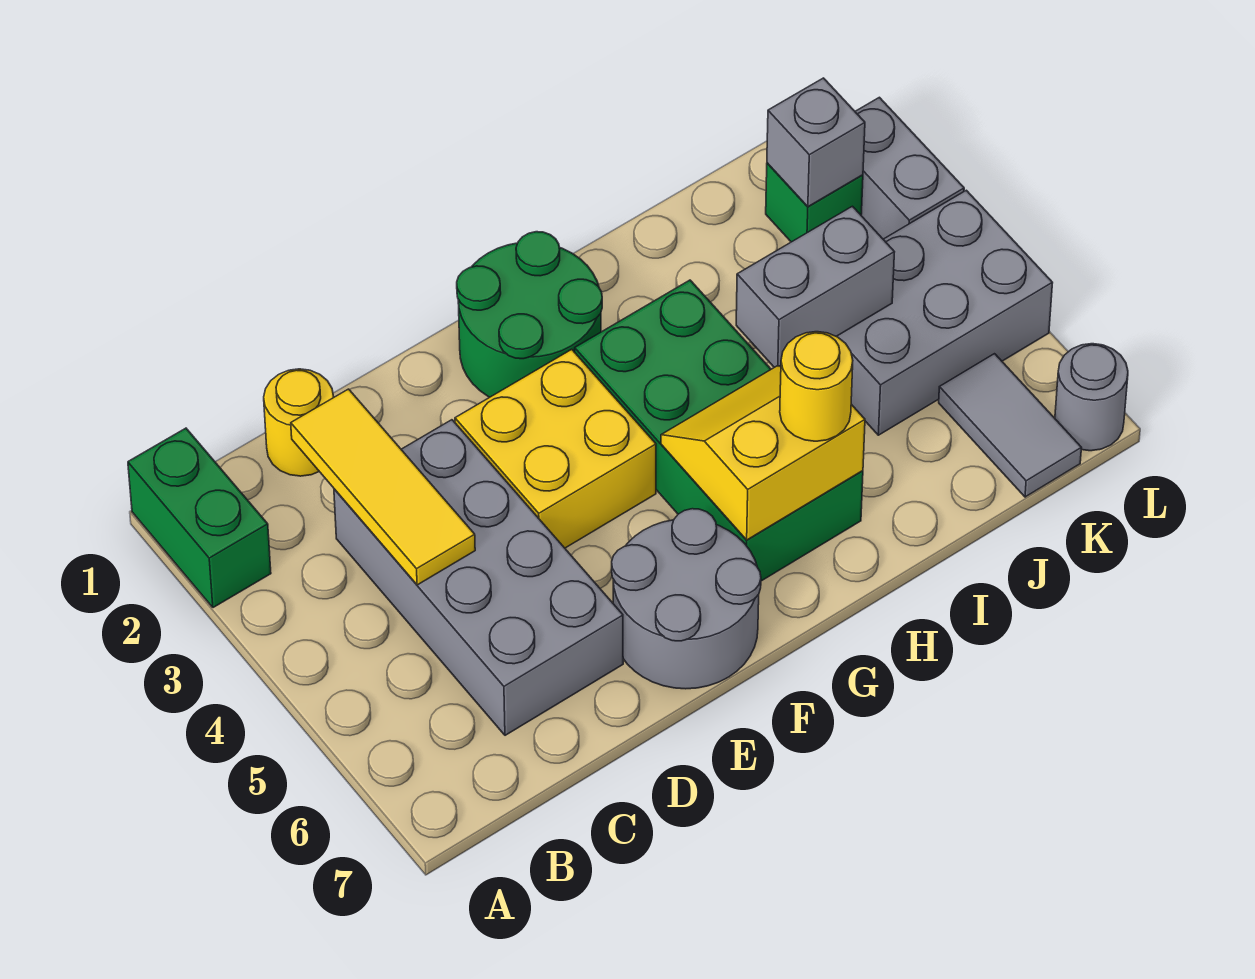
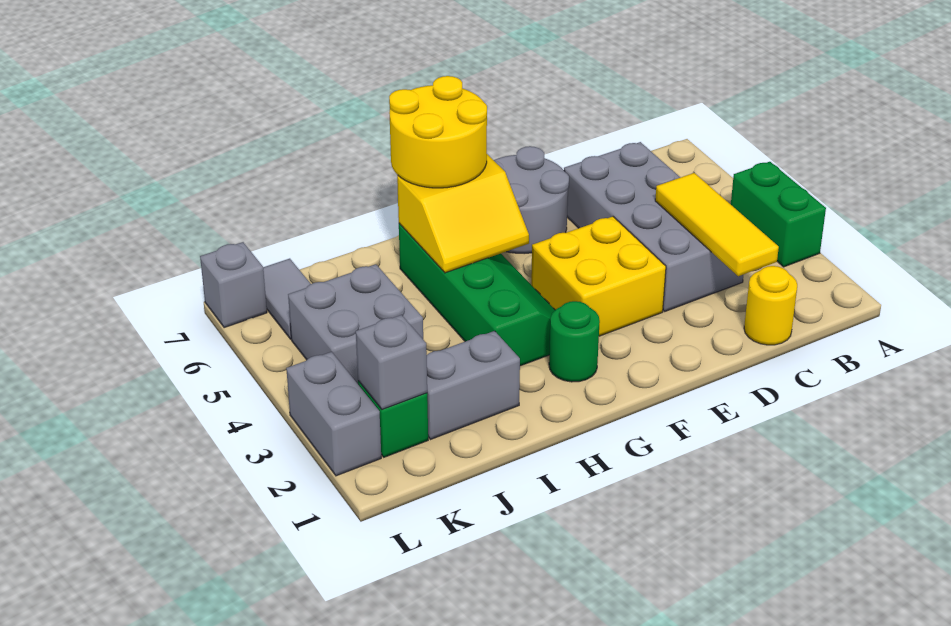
green brick A1:A2 level 1 -> green brick A3:A4 level 1
green round brick F1:G2 level 1 -> green round brick G2 level 1
green brick G3:H6 level 1 -> green slope G3:H6 level 1 top H
yellow round brick H6 level 3 -> yellow round brick G6:H7 level 3
grey brick I4:J4 level 2 -> grey brick I2:J2 level 1
grey brick J4:L5 level 1 -> grey brick J4:K5 level 1
grey round brick L7 level 1 -> grey brick L7 level 1

